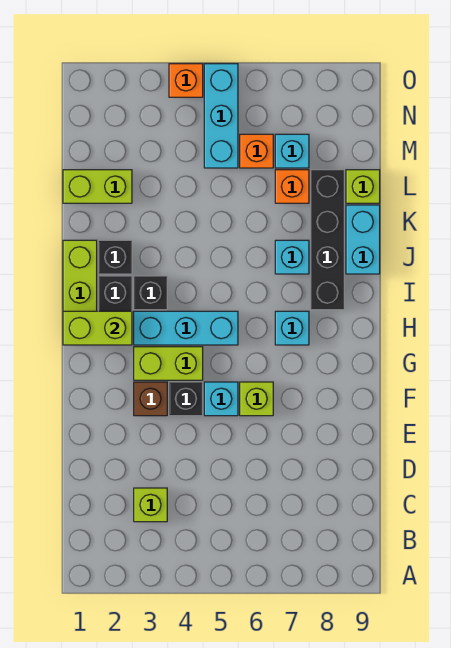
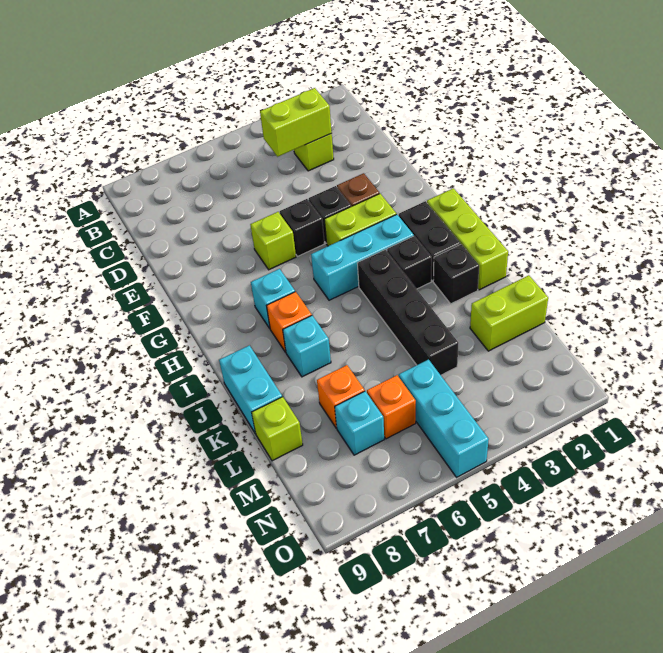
cyan brick F5 level 1 -> black brick F5 level 1
lime brick H1:H2 level 2 -> lime brick C3:C4 level 2
black brick I8:L8 level 1 -> black brick I4:L4 level 1
orange brick O4 level 1 -> orange brick I7 level 1

